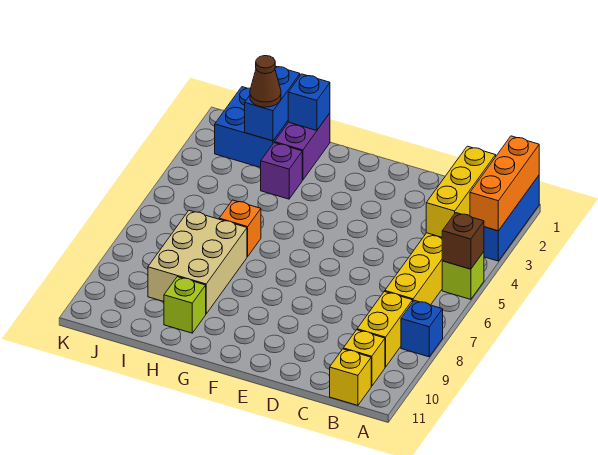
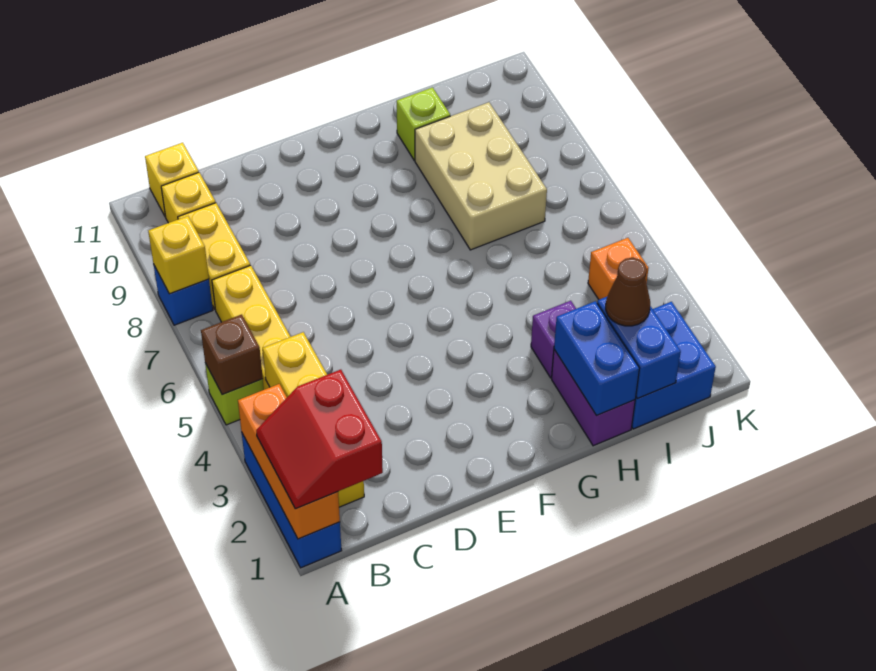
none -> red slope A1:B2 level 3 top B
none -> yellow brick A8 level 2
blue brick H1 level 2 -> blue brick H1:H2 level 2
orange brick H6 level 1 -> orange brick J4 level 1

